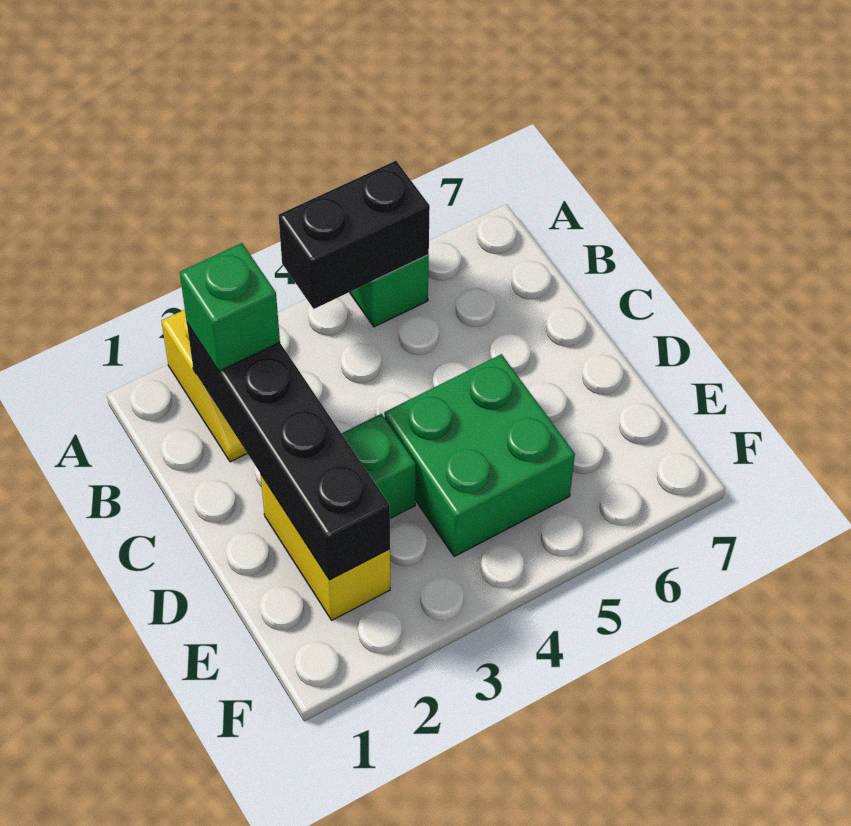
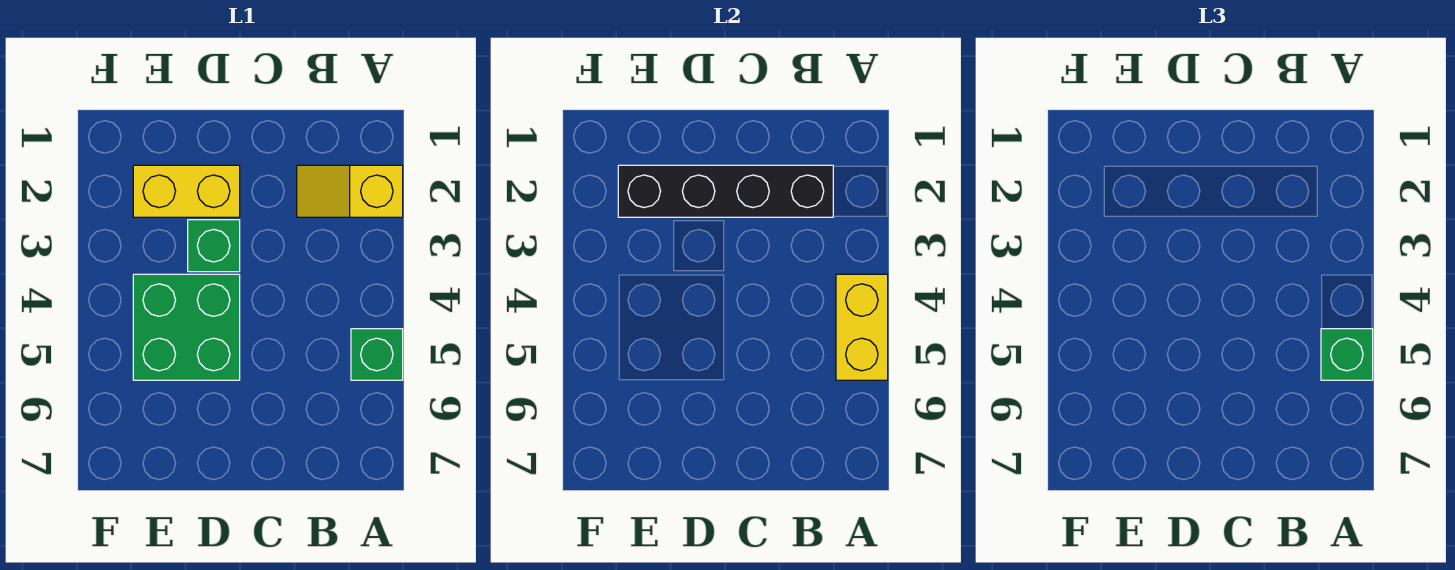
black brick A4:A5 level 2 -> yellow brick A4:A5 level 2
green brick B2 level 3 -> green brick A5 level 3

